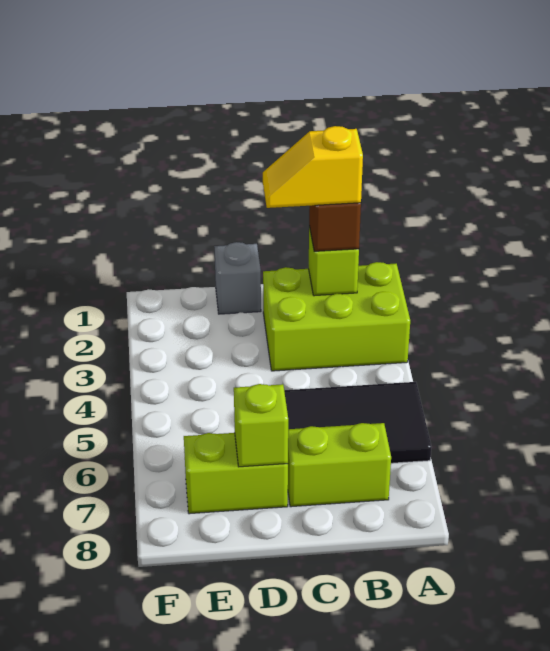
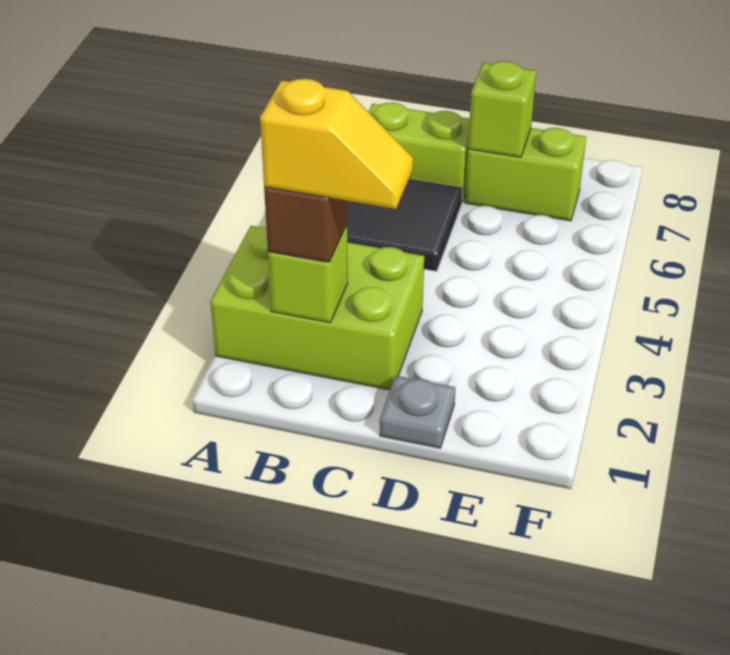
grey brick D1 level 1 -> grey plate D1 level 1

